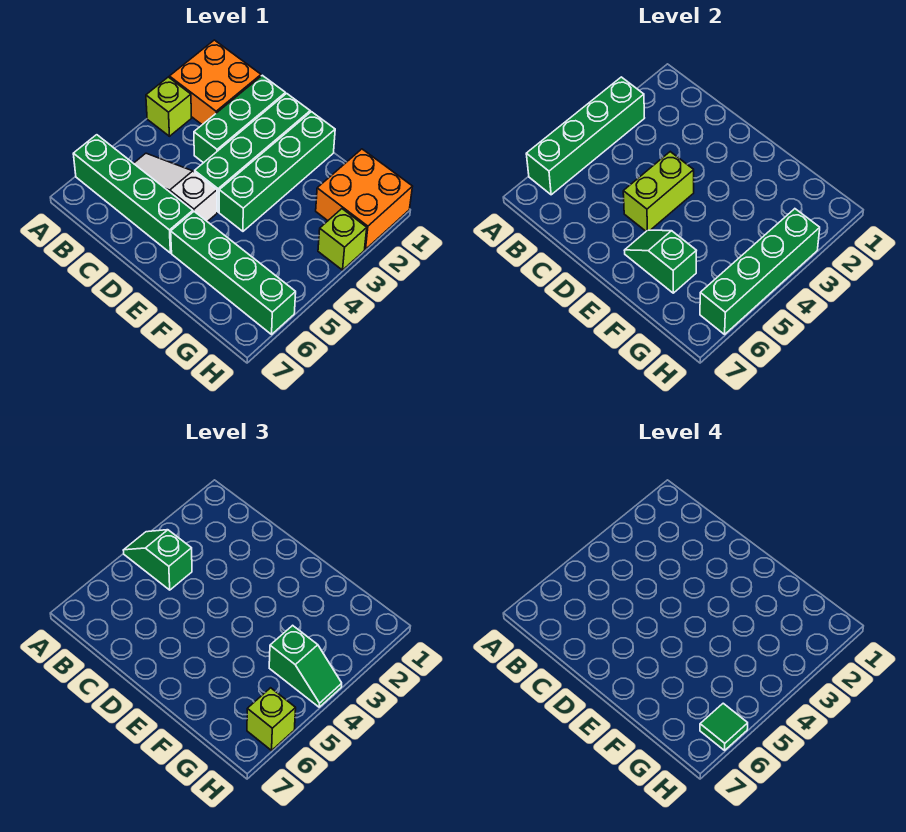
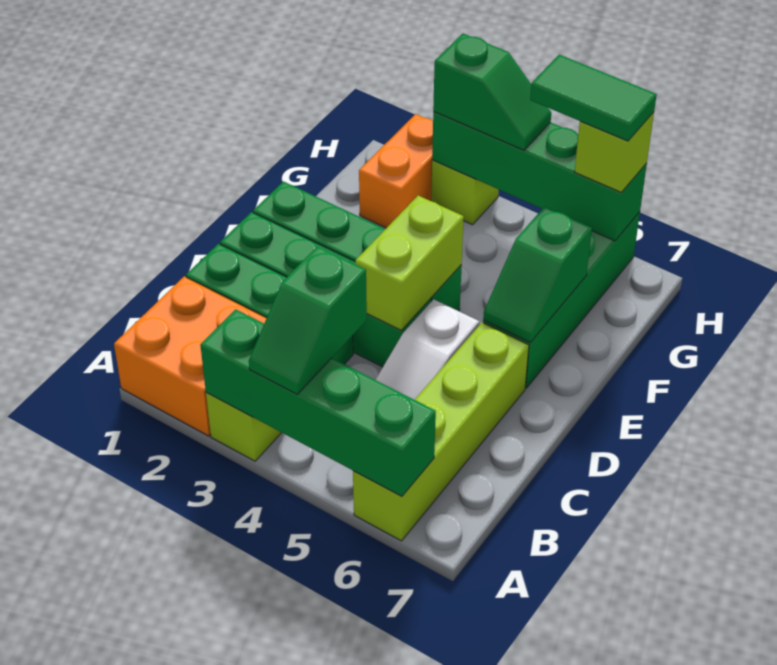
green brick A6:D6 level 1 -> lime brick A6:D6 level 1
lime brick D4:D5 level 2 -> lime brick D4:E4 level 2
orange brick G1:H2 level 1 -> orange brick G2:H2 level 1
green slope G4:H4 level 3 top G -> green slope H3:H4 level 3 top 3
green tile H6 level 4 -> green tile H5:H6 level 4

